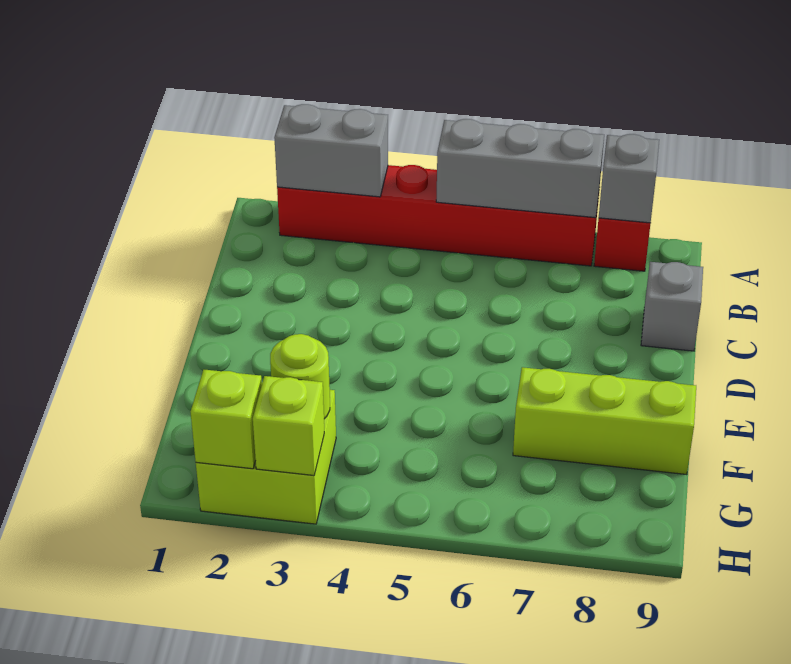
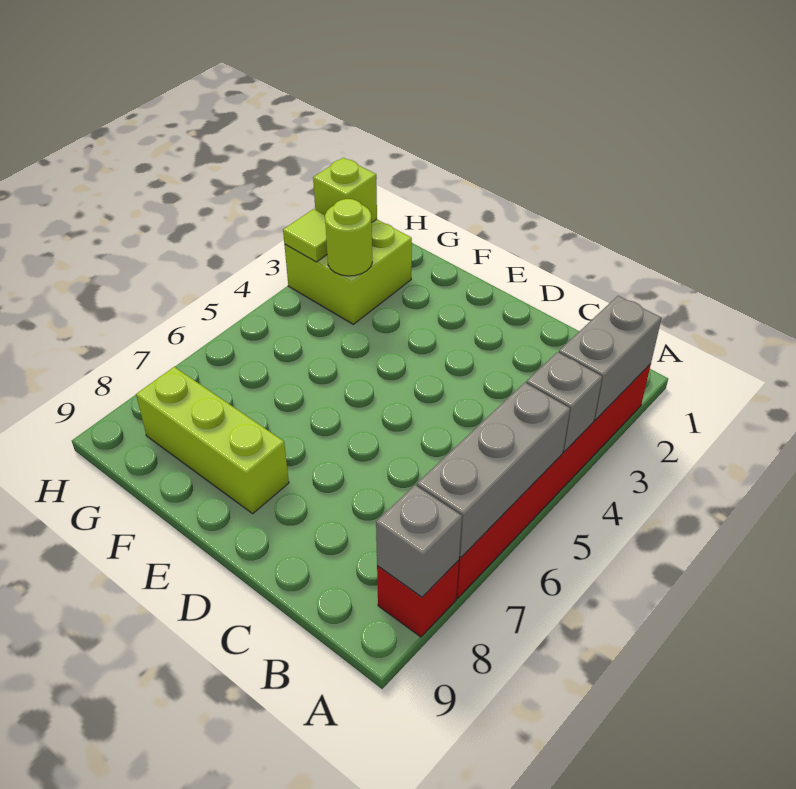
grey brick C9 level 1 -> grey brick A4 level 2
lime brick F7:F9 level 1 -> lime brick E8:G8 level 1
lime brick H3 level 2 -> lime tile H3 level 2

